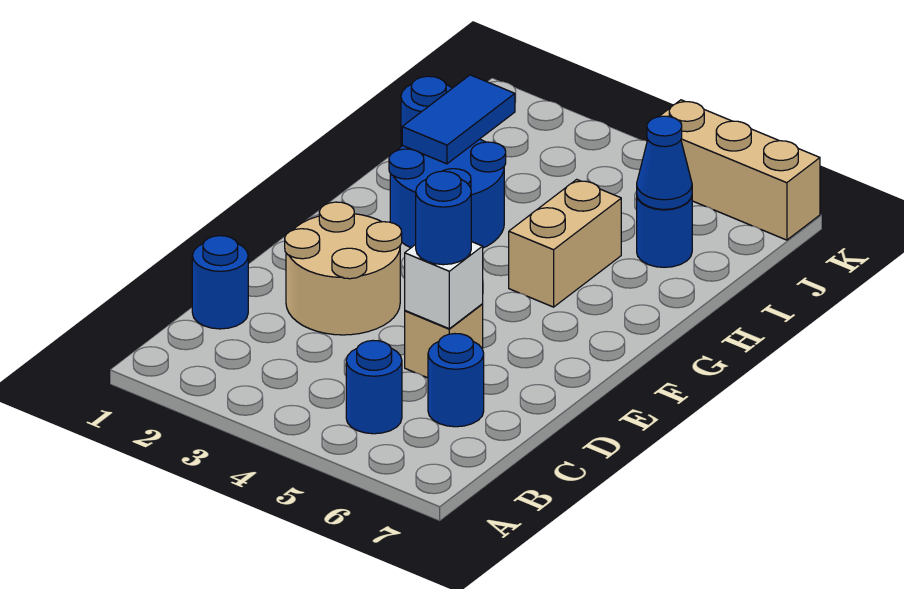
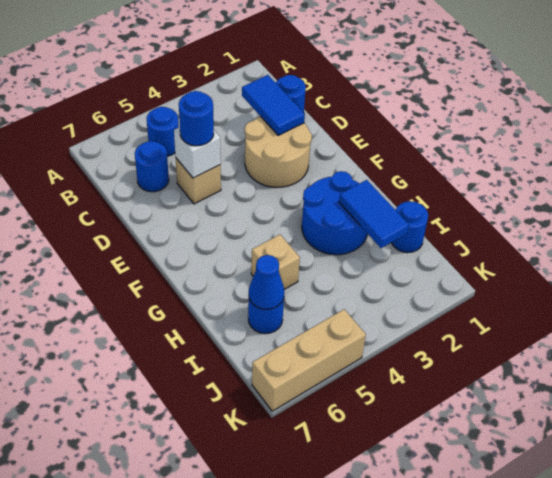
none -> blue tile C2:D2 level 2
tan brick G5:H5 level 1 -> tan brick H5 level 1

